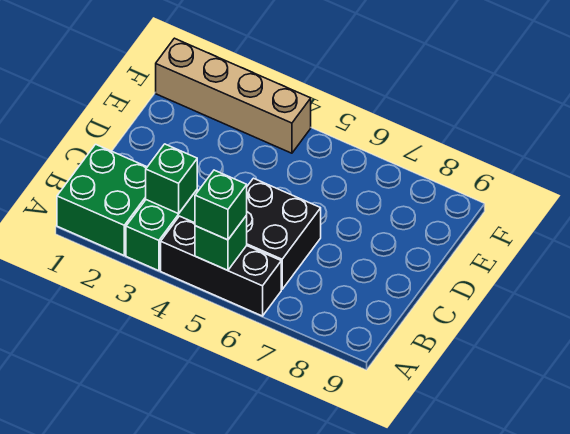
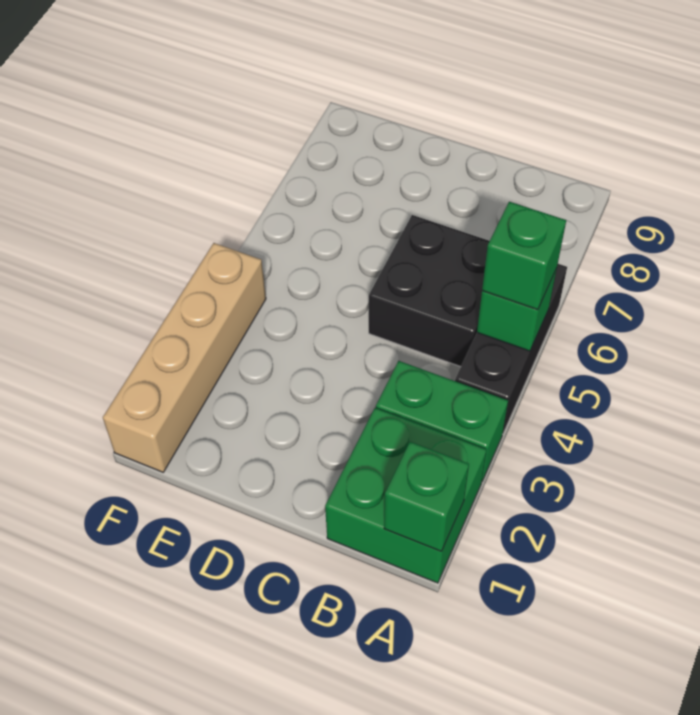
green brick B3 level 2 -> green brick A1 level 2

